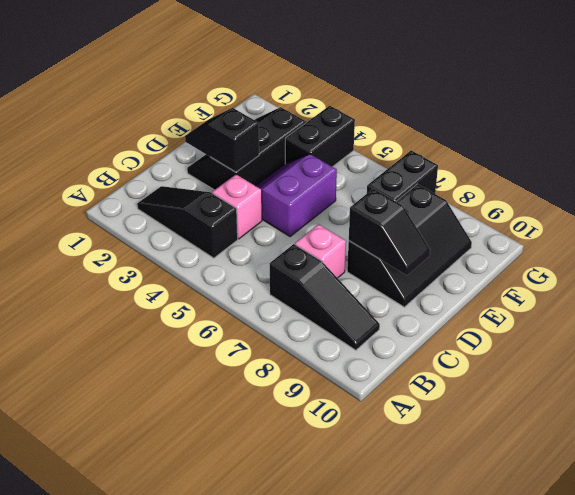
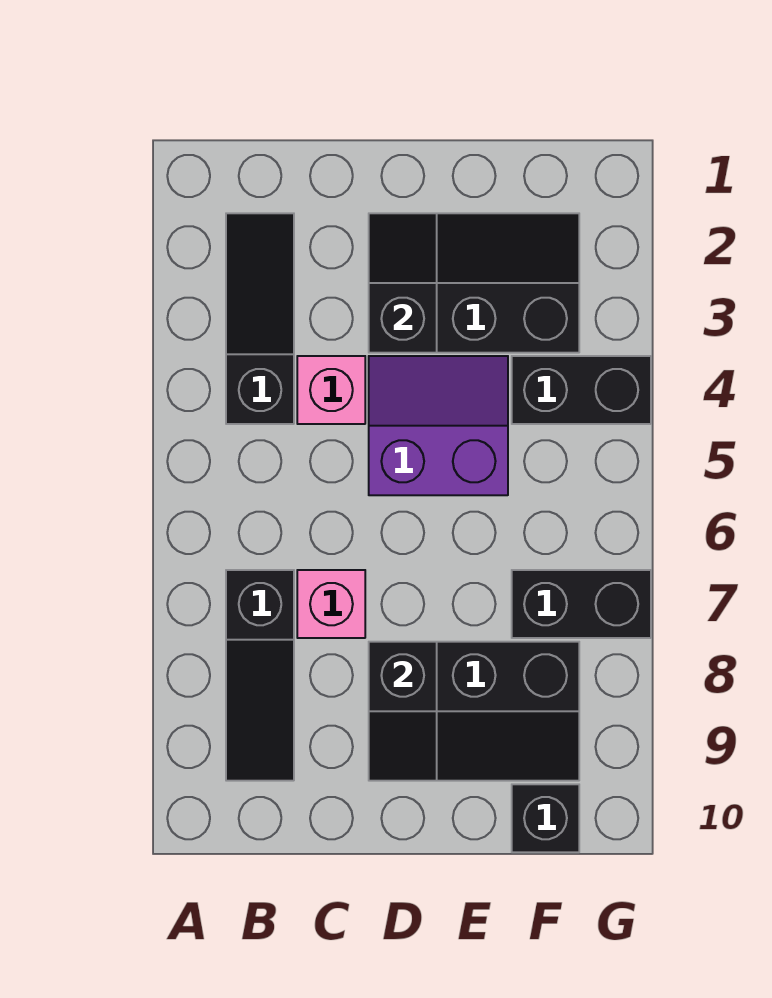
none -> black brick F10 level 1

